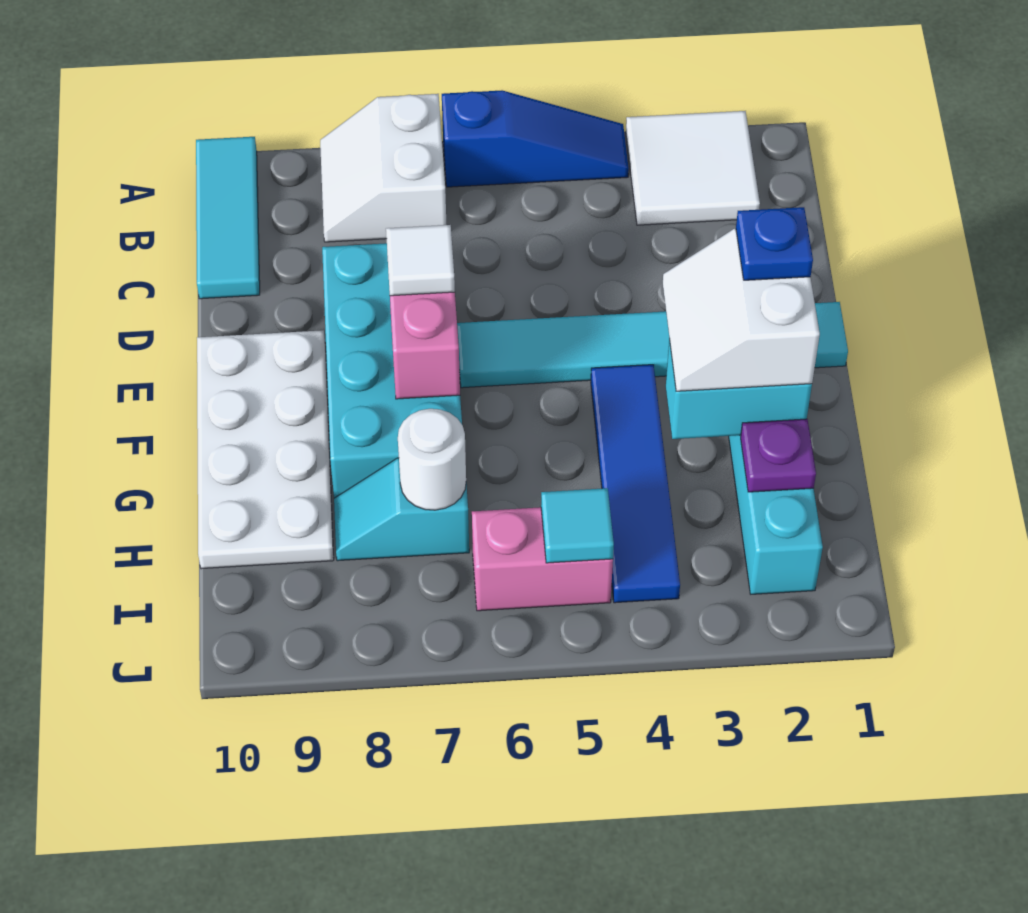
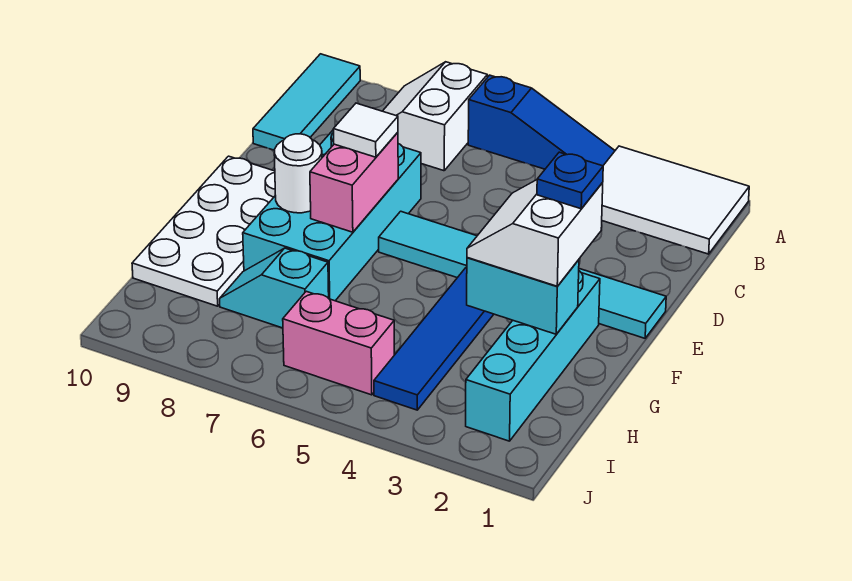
white tile A2:B3 level 1 -> white tile A1:B3 level 1
purple plate H2 level 2 -> none
white round brick H7 level 2 -> white round brick F8 level 2
cyan tile I5 level 2 -> none

